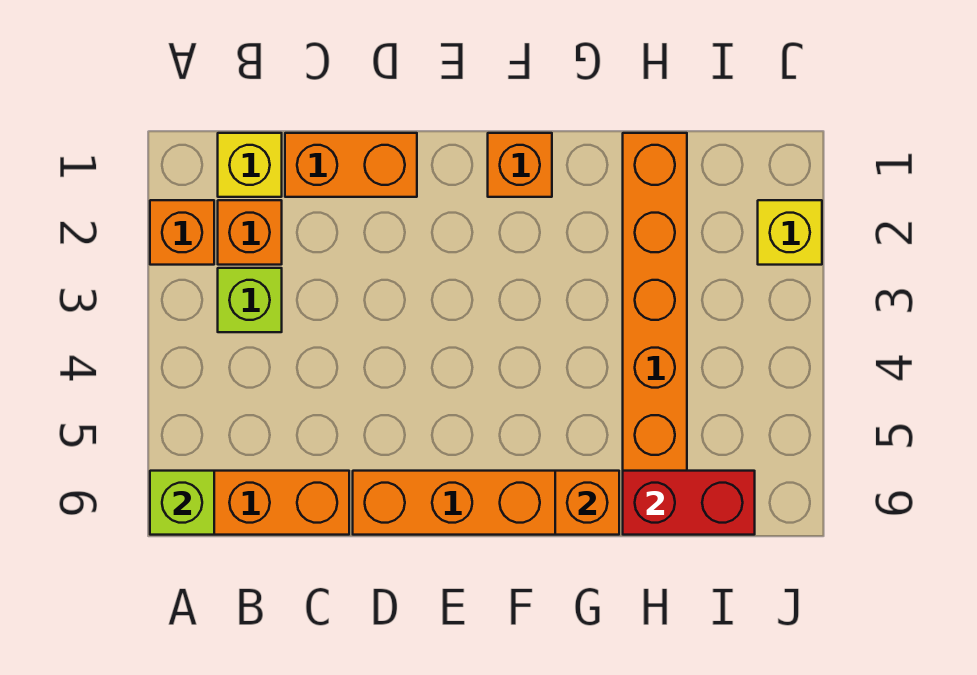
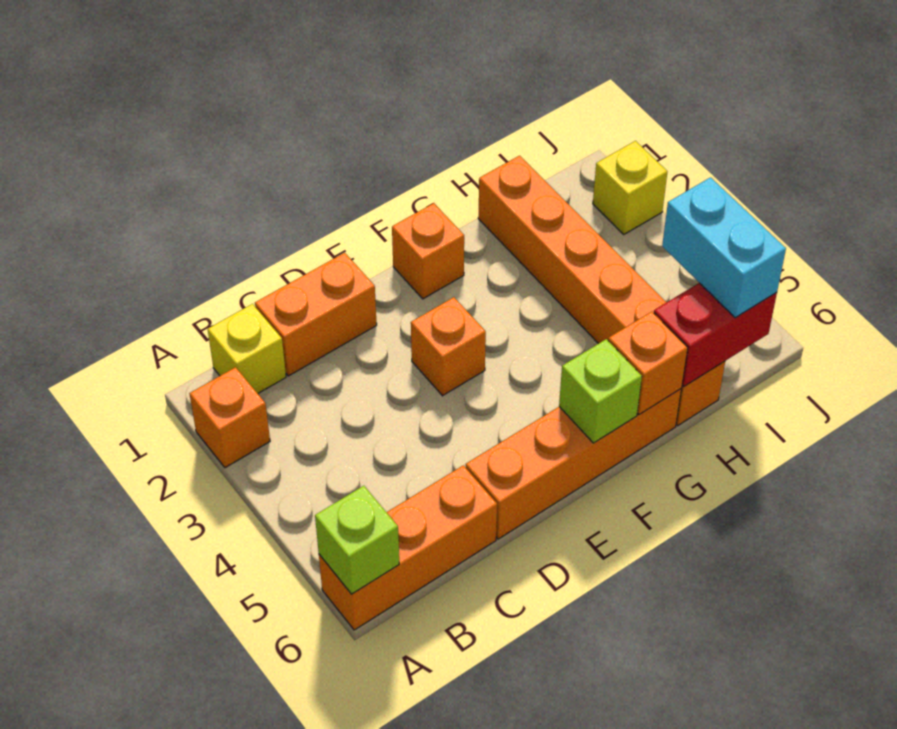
orange brick B2 level 1 -> orange brick E3 level 1
lime brick B3 level 1 -> lime brick F6 level 2
none -> cyan brick I5:I6 level 3

